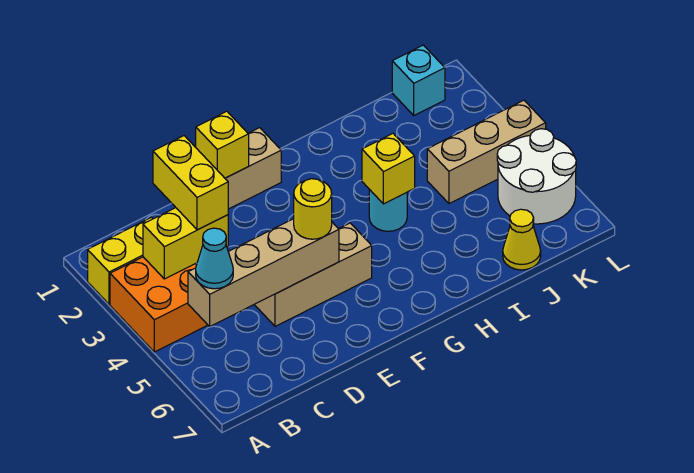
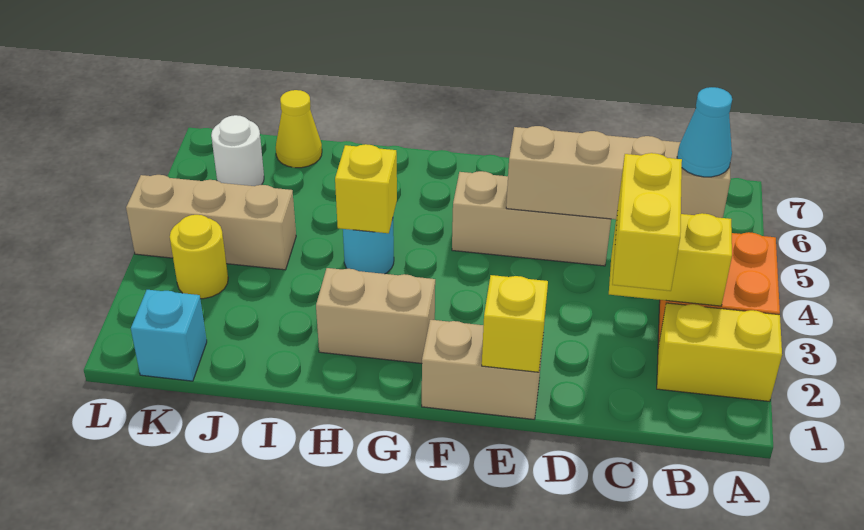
yellow round brick E5 level 3 -> yellow round brick K3 level 1
none -> tan brick G2:H2 level 1
white round brick K5:L6 level 1 -> white round brick K6 level 1

